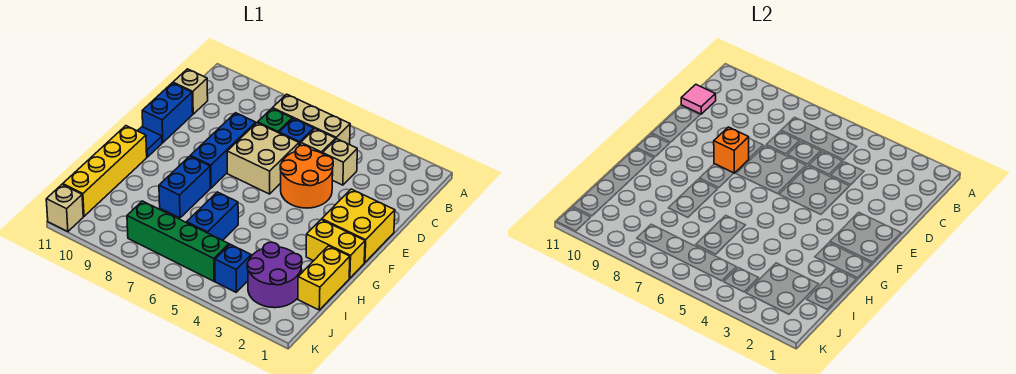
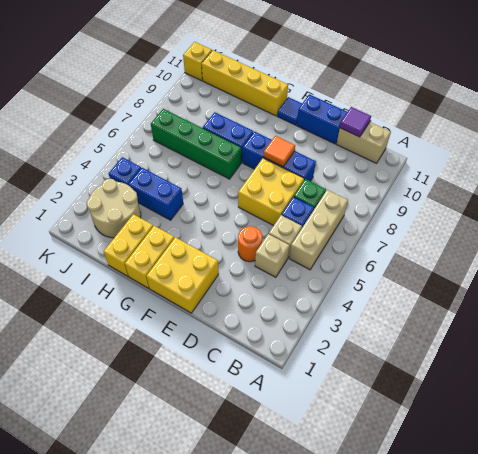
tan brick C11 level 1 -> tan brick B11:C11 level 1
pink tile C11 level 2 -> purple tile C11 level 2
orange round brick D4:E5 level 1 -> orange round brick D4 level 1
tan brick D6:E7 level 1 -> yellow brick D6:E7 level 1
orange brick E8 level 2 -> orange tile E8 level 2
yellow brick H1:I1 level 1 -> yellow brick H1:H2 level 1
blue brick H6:I6 level 1 -> blue brick H4:I4 level 1
purple round brick I2:J3 level 1 -> tan round brick I2:J3 level 1
green brick J5:J8 level 1 -> green brick G7:J7 level 1
tan brick K11 level 1 -> yellow brick K11 level 1

